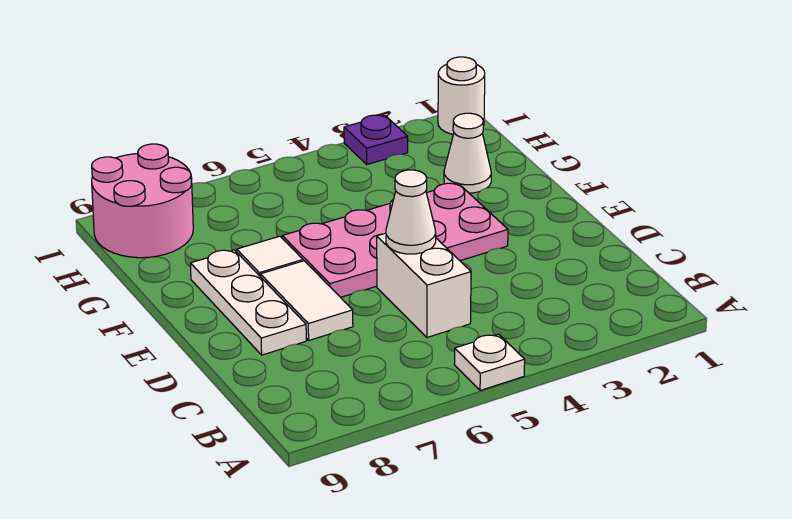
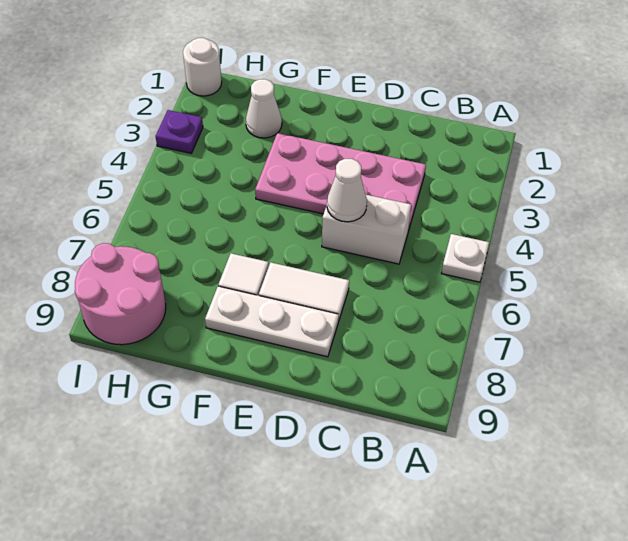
pink plate E3:F6 level 1 -> pink plate C3:F4 level 1

